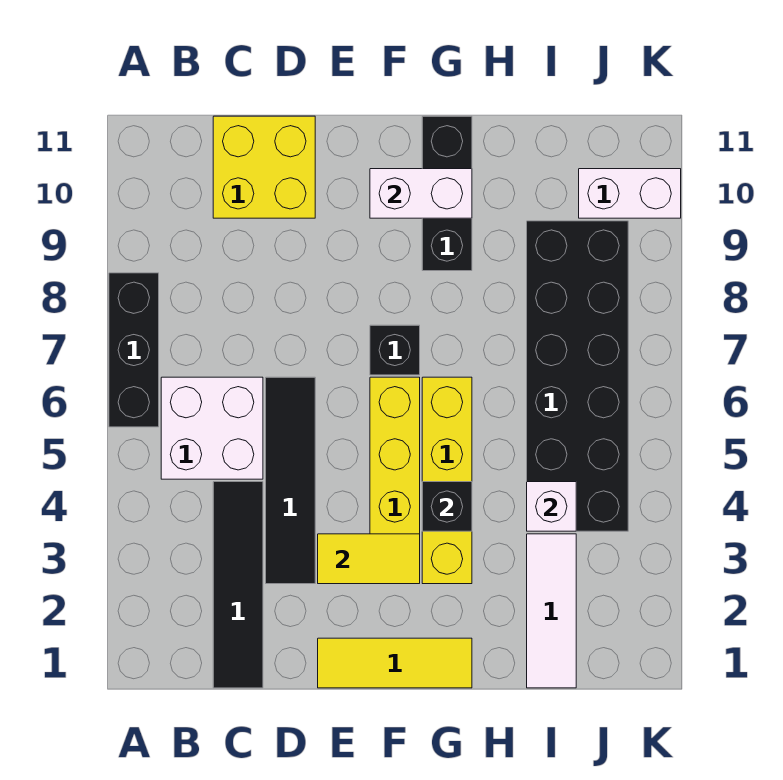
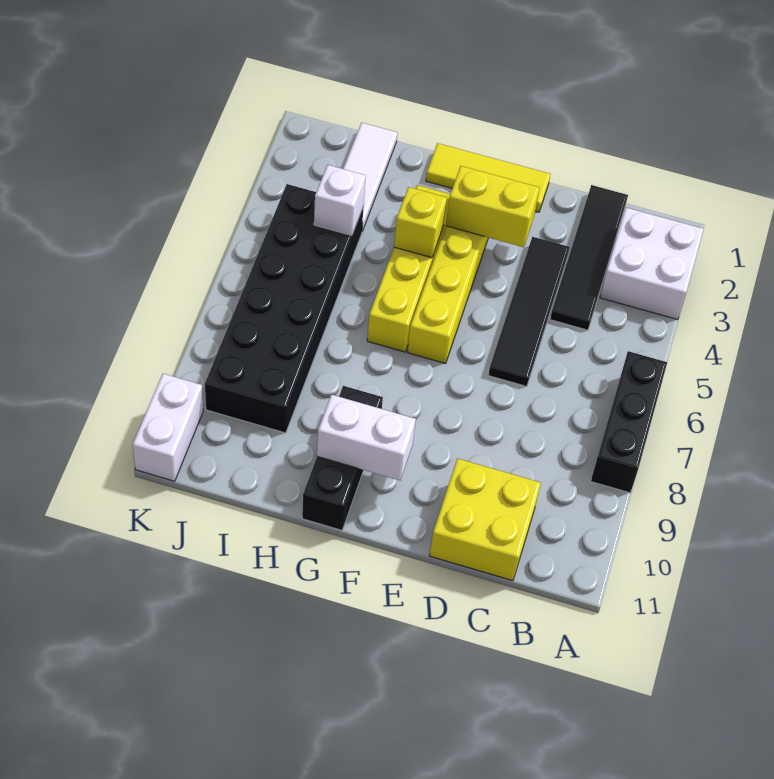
white brick B5:C6 level 1 -> white brick A2:B3 level 1
yellow tile E3:F3 level 2 -> yellow brick E3:F3 level 2
black brick F7 level 1 -> none
black brick G4 level 2 -> yellow brick G4 level 2
white brick J10:K10 level 1 -> white brick K10:K11 level 1

